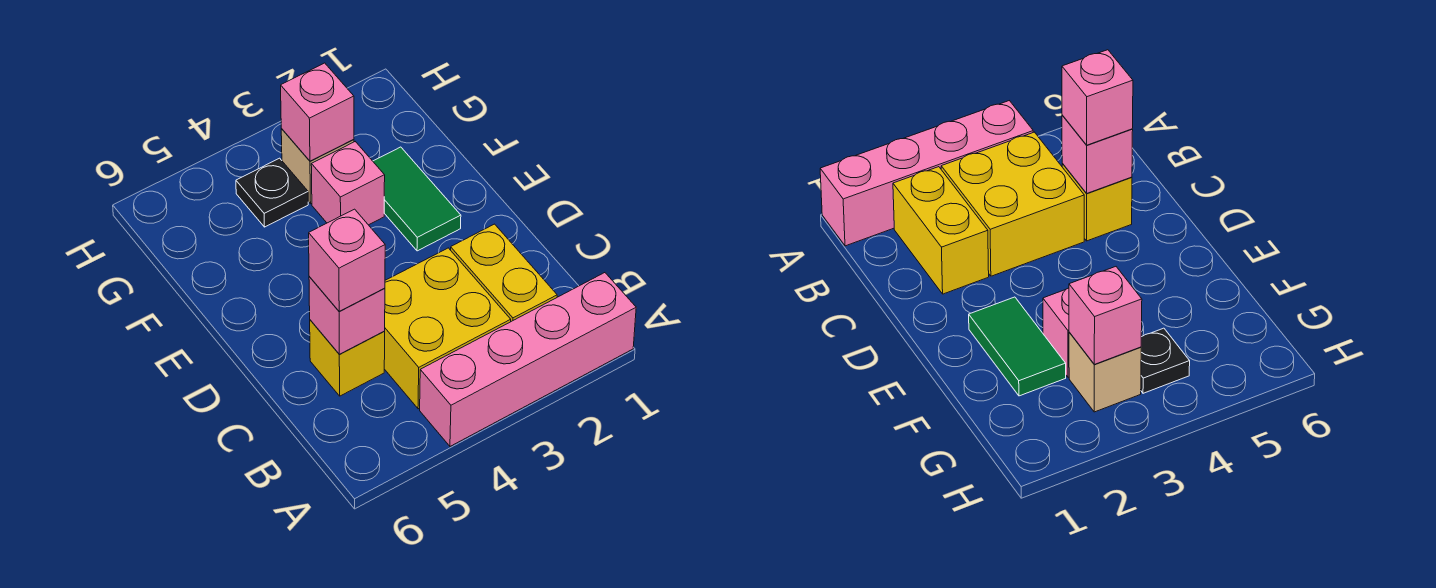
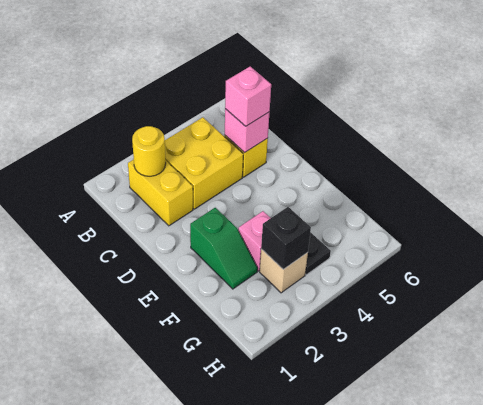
pink brick A1:A4 level 1 -> none
none -> yellow round brick B2 level 2
green tile E2:F2 level 1 -> green slope E2:F2 level 1 top E
pink brick G3 level 2 -> black brick G3 level 2

